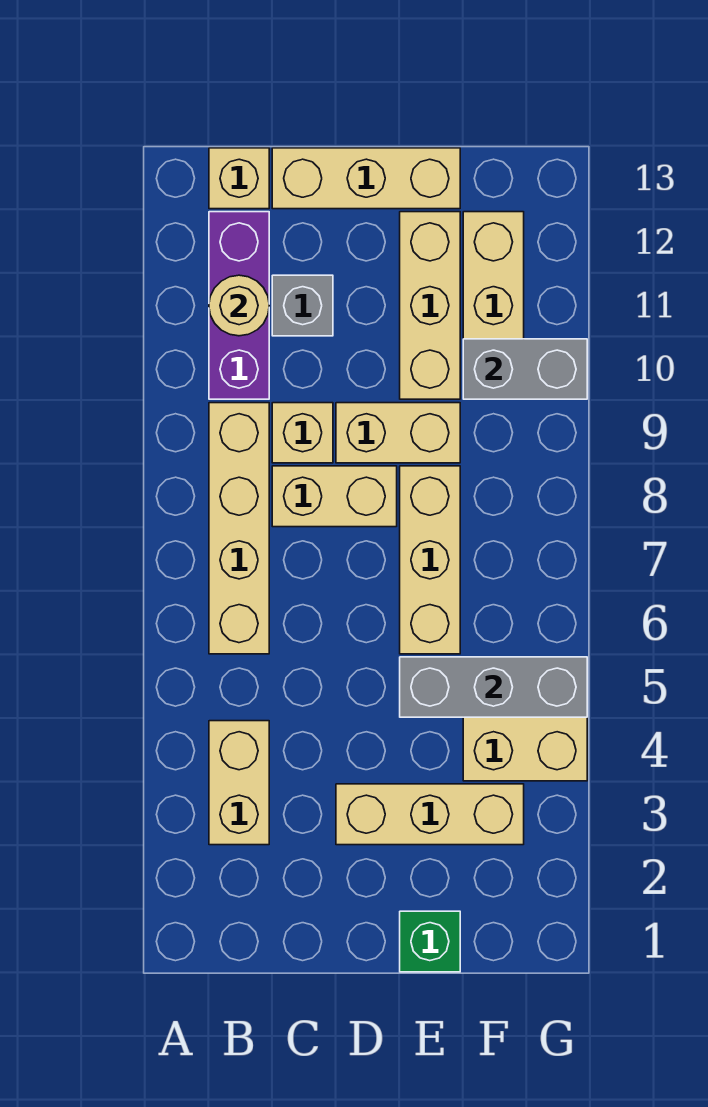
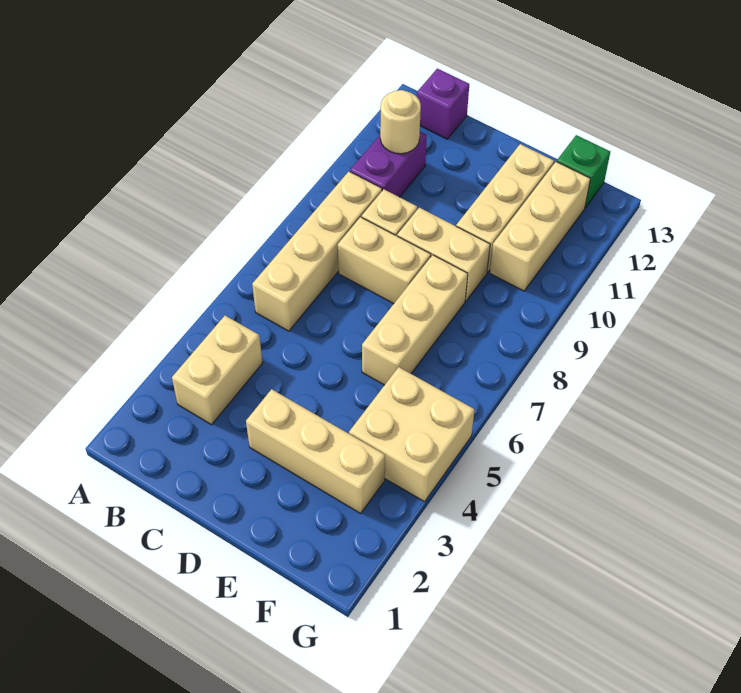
purple brick B10:B12 level 1 -> purple brick B10:B11 level 1
tan brick B13 level 1 -> purple brick B13 level 1
grey brick C11 level 1 -> none
tan brick C13:E13 level 1 -> none
green brick E1 level 1 -> green brick F13 level 1
grey brick E5:G5 level 2 -> none
grey brick F10:G10 level 2 -> none

